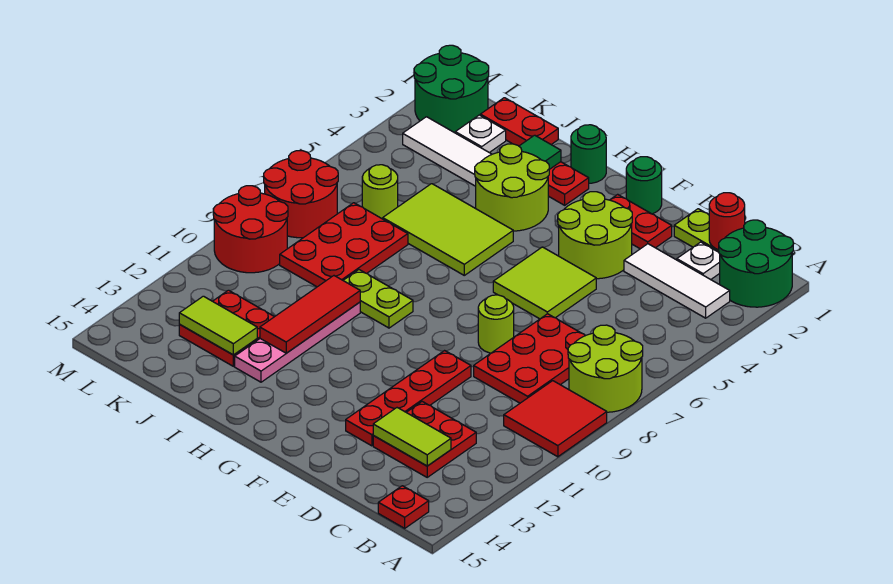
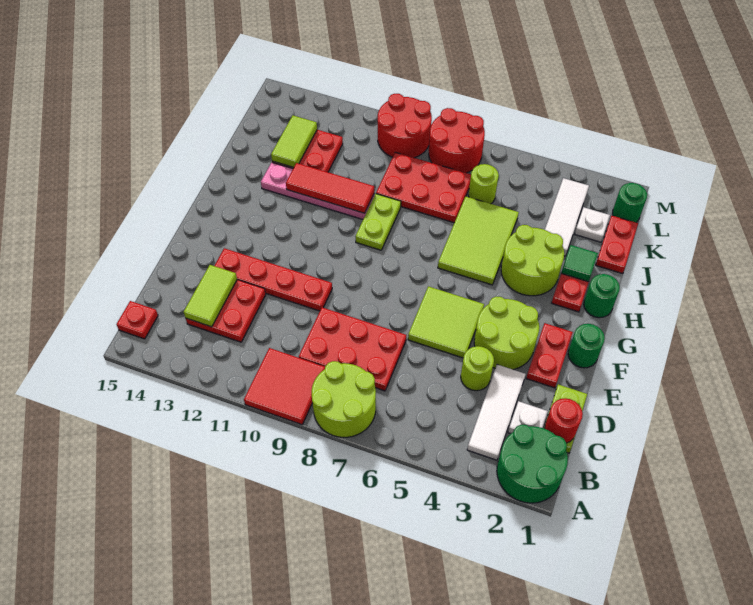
lime round brick E8 level 1 -> lime round brick D4 level 1
green round brick L1:M2 level 1 -> green round brick L1 level 1

